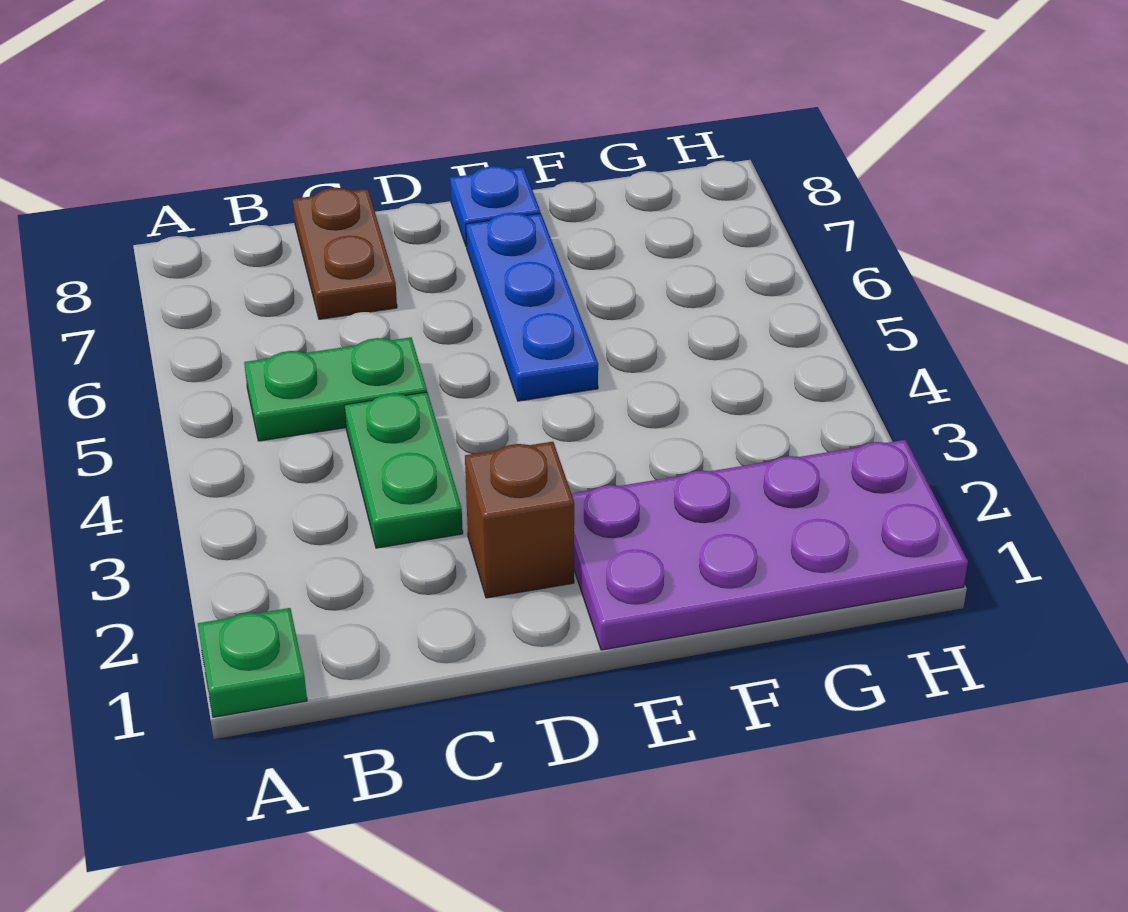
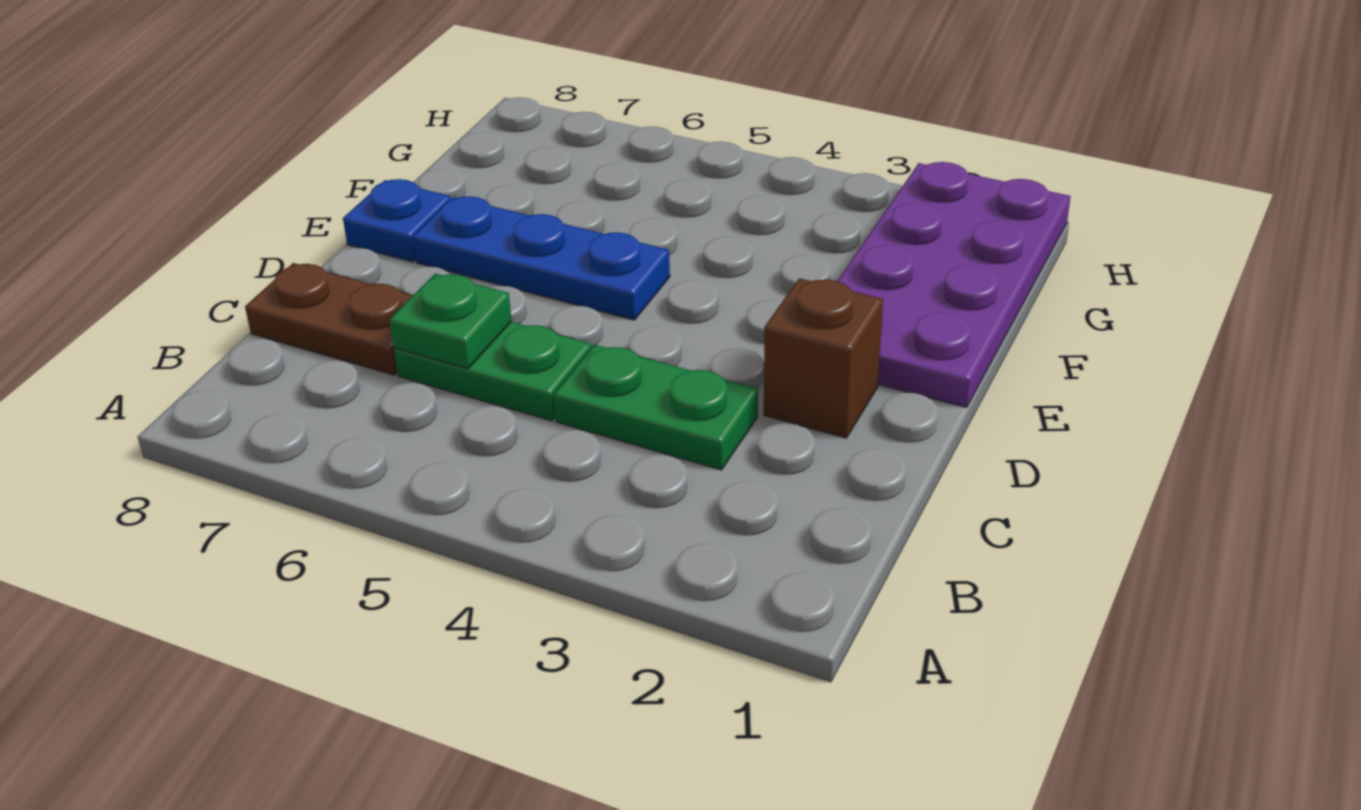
green plate A1 level 1 -> green plate C6 level 2
green plate B5:C5 level 1 -> green plate C5:C6 level 1

